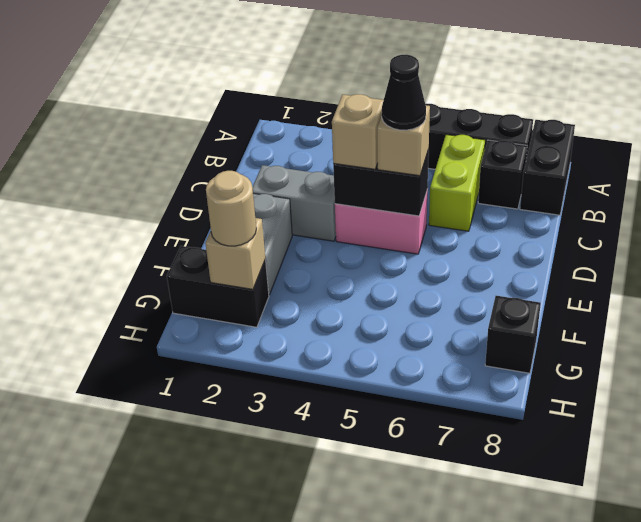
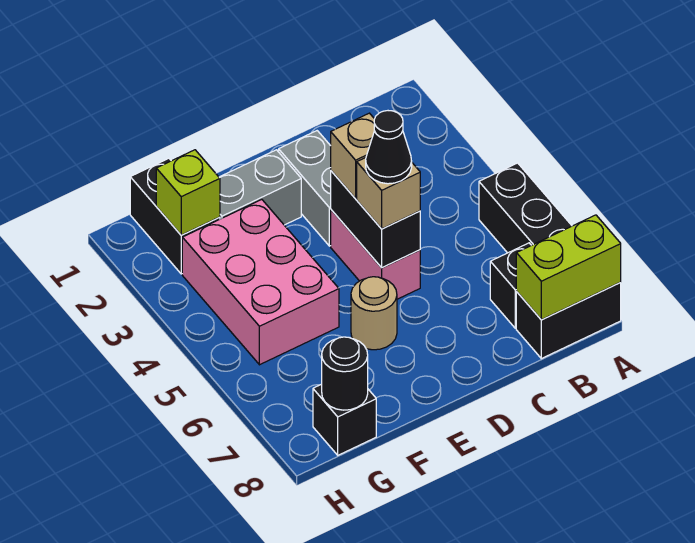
lime brick B6:C6 level 1 -> lime brick A8:B8 level 2
none -> pink brick F3:G5 level 1
tan brick G2 level 2 -> lime brick G2 level 2
tan round brick G2 level 3 -> tan round brick E6 level 1
none -> black round brick G8 level 2

